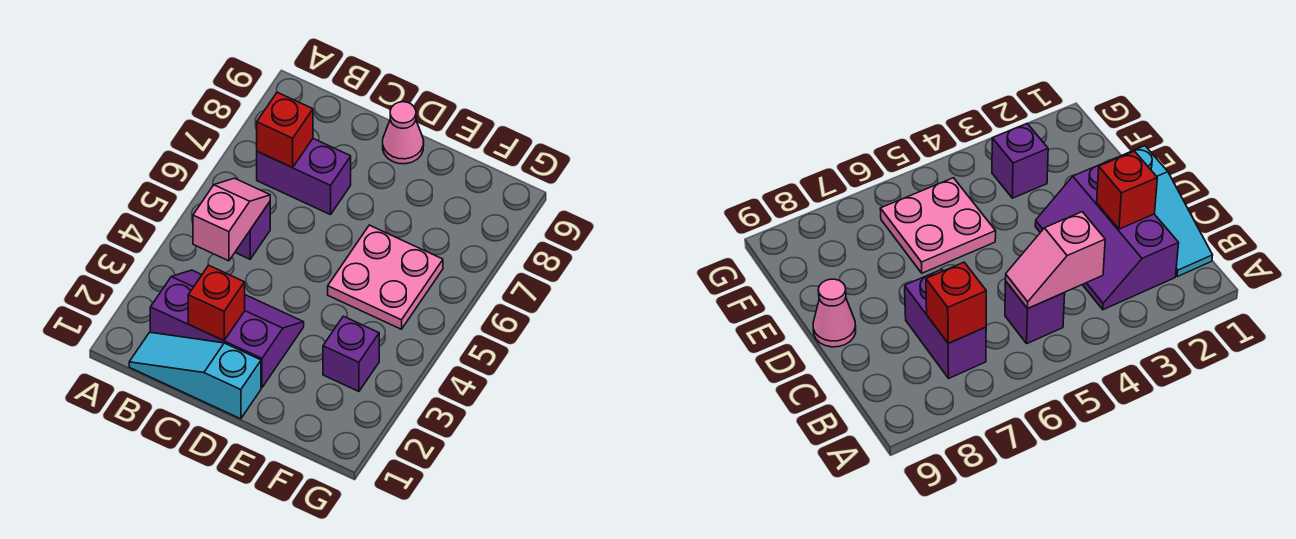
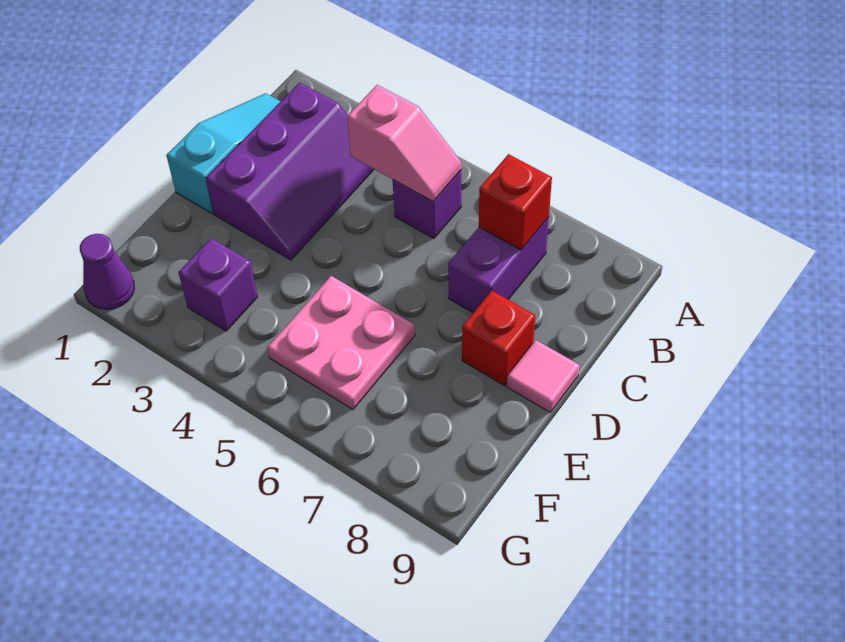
red brick C2 level 2 -> red brick D8 level 1
pink cone D9 level 1 -> pink tile D9 level 1
none -> purple cone G1 level 1

